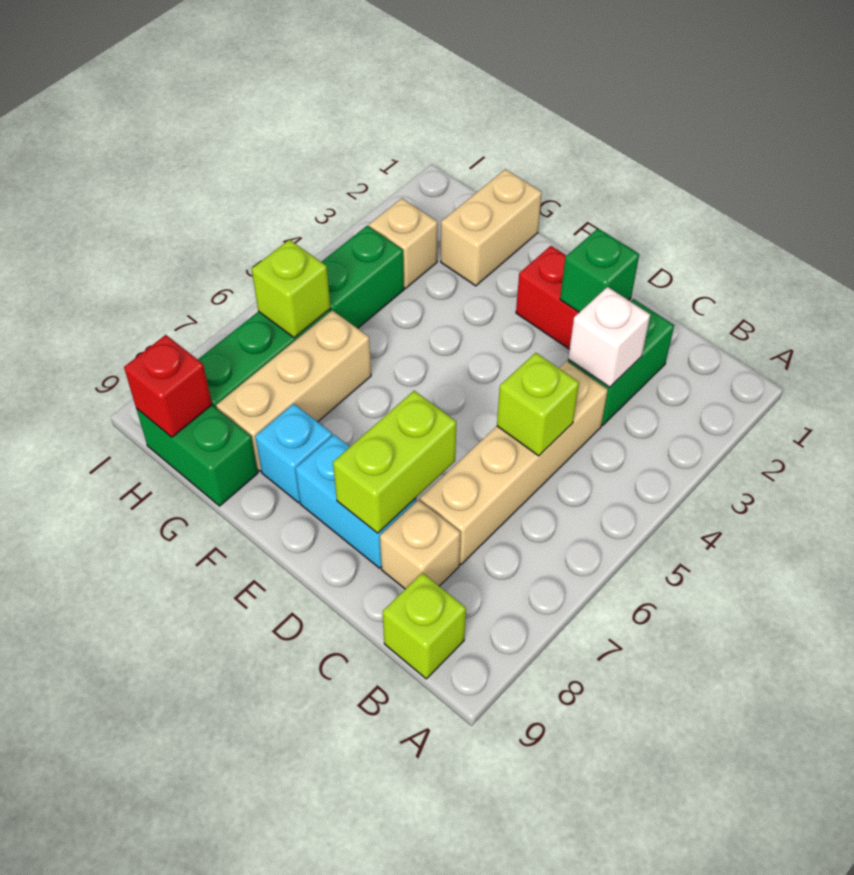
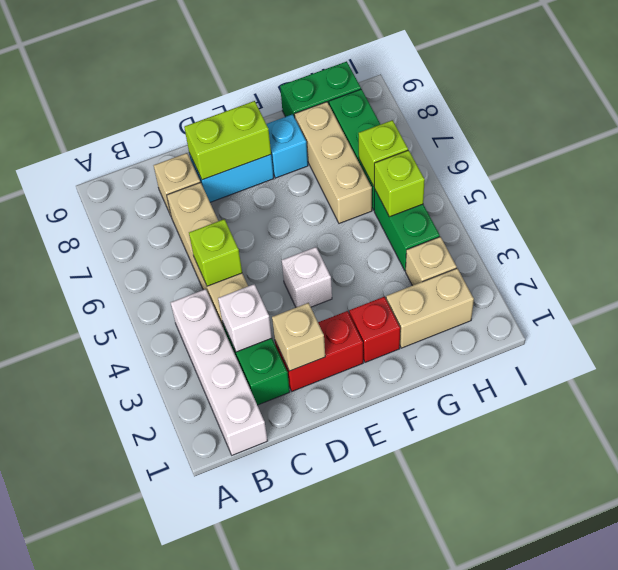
none -> white brick B1:B4 level 1
lime brick B9 level 1 -> lime brick H5 level 2
green brick D2 level 2 -> tan brick D2 level 2
lime brick D7:D8 level 2 -> lime brick D8:E8 level 2
none -> white brick E4 level 1
tan brick G1:G2 level 1 -> tan brick G2:H2 level 1
red brick H9 level 2 -> red brick F2 level 1

